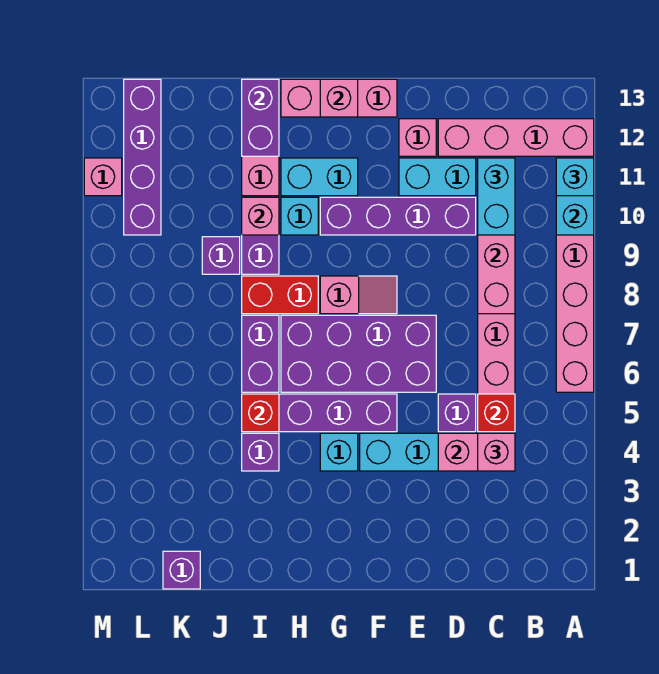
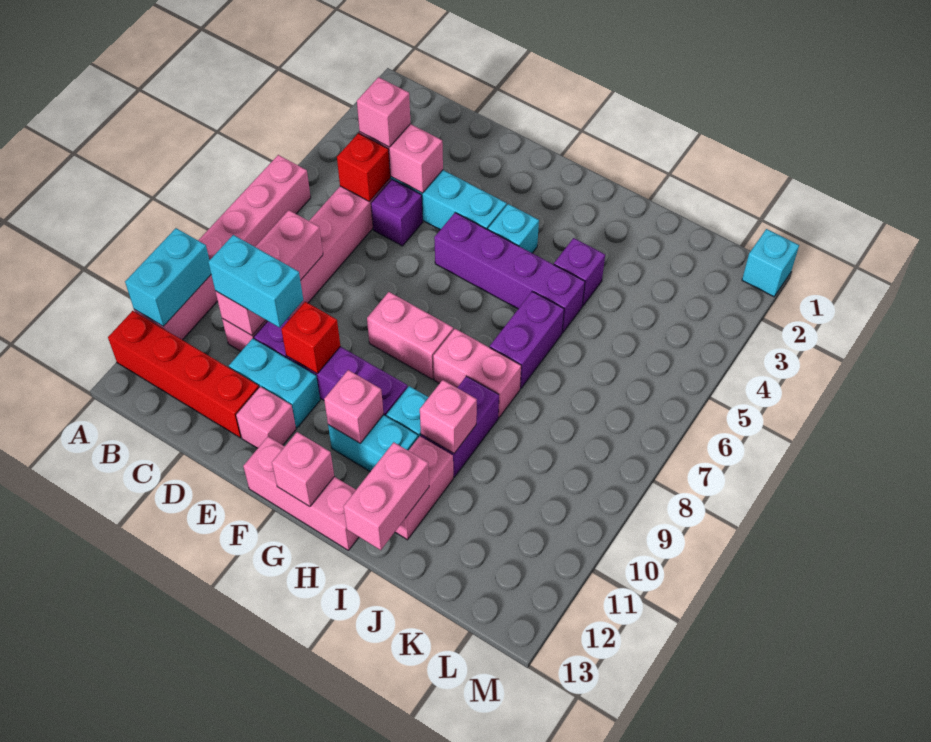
cyan brick A11 level 3 -> cyan brick M1 level 1
pink brick A12:D12 level 1 -> red brick A12:D12 level 1
cyan brick C10:C11 level 3 -> cyan brick C10:D10 level 3
purple brick E6:H7 level 1 -> none
pink slope F8:G8 level 1 top G -> pink brick F8:G8 level 1
red brick H8:I8 level 1 -> pink brick H8:I8 level 1
red brick I5 level 2 -> red brick E10 level 2
purple brick I12:I13 level 2 -> pink brick I12:I13 level 2
purple brick J9 level 1 -> none
purple brick K1 level 1 -> none
purple brick L10:L13 level 1 -> none
pink brick M11 level 1 -> pink brick G11 level 2

